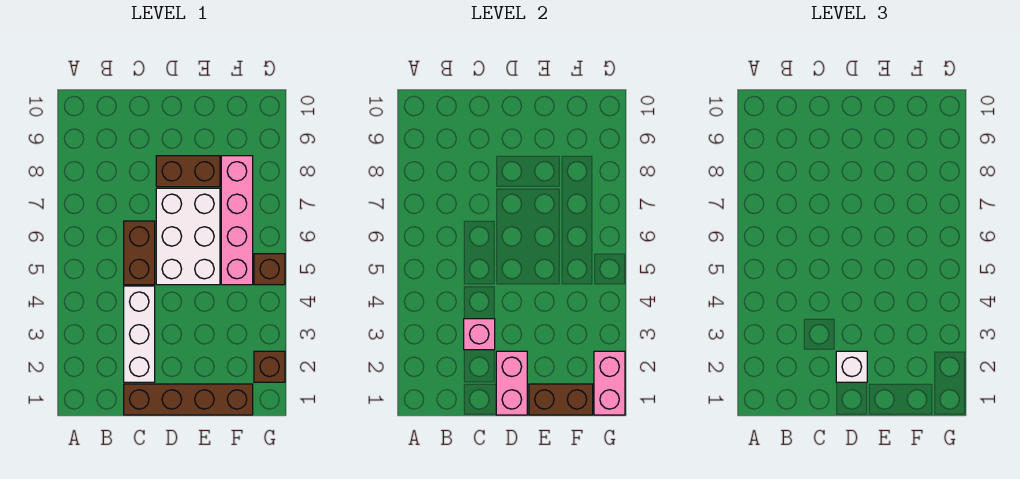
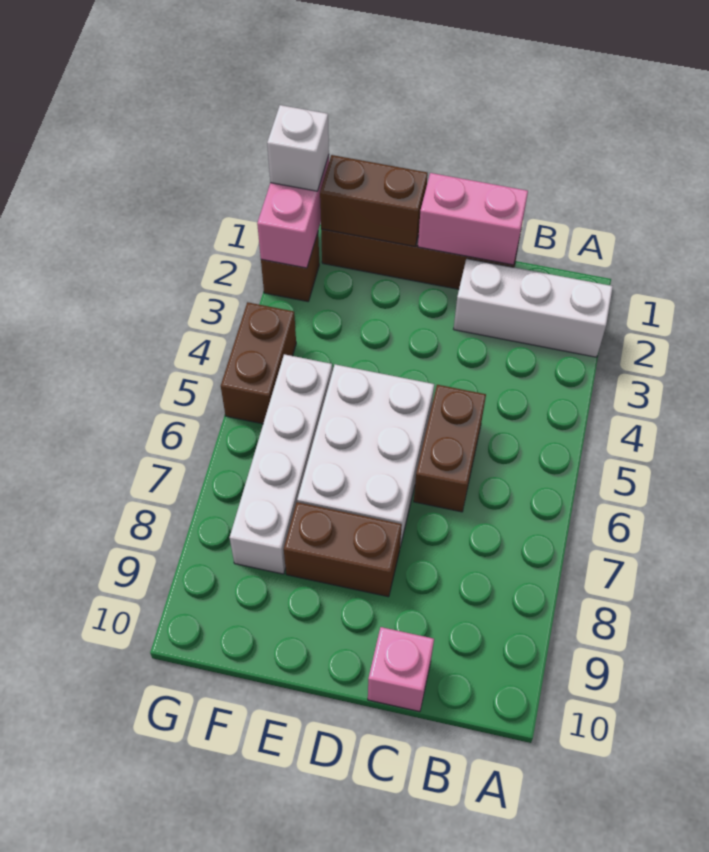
white brick C2:C4 level 1 -> white brick A2:C2 level 1
pink brick C3 level 2 -> pink brick C10 level 1
pink brick D1:D2 level 2 -> pink brick C1:D1 level 2
white brick D2 level 3 -> white brick G1 level 3
pink brick F5:F8 level 1 -> white brick F5:F8 level 1
brown brick G5 level 1 -> brown brick G4:G5 level 1

